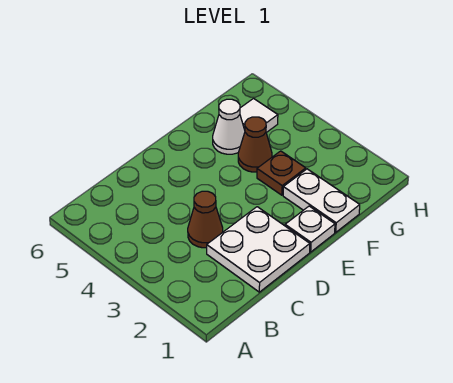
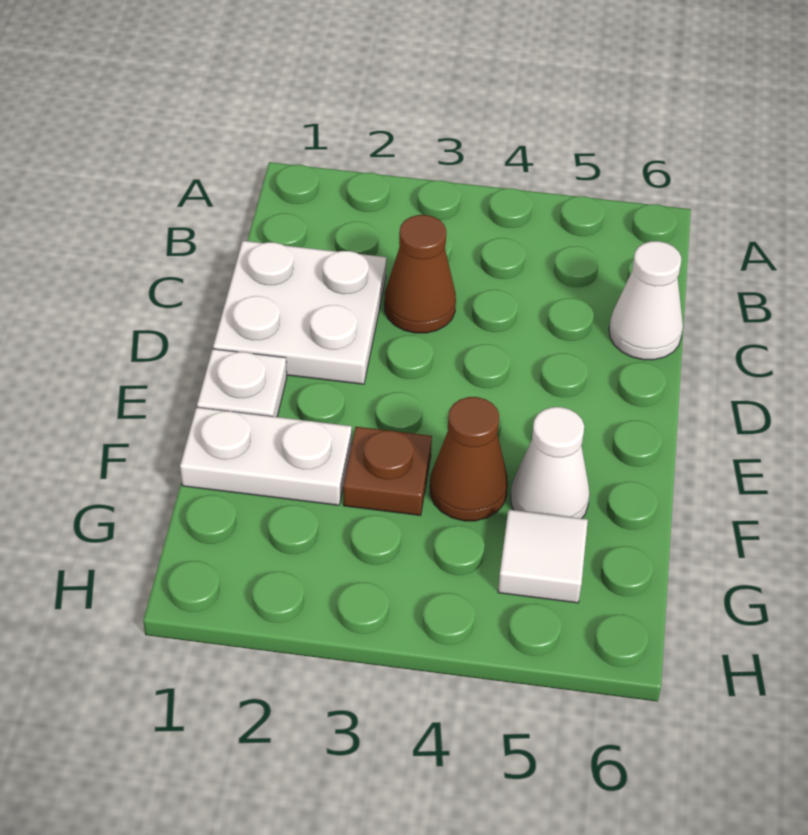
none -> white cone C6 level 1

